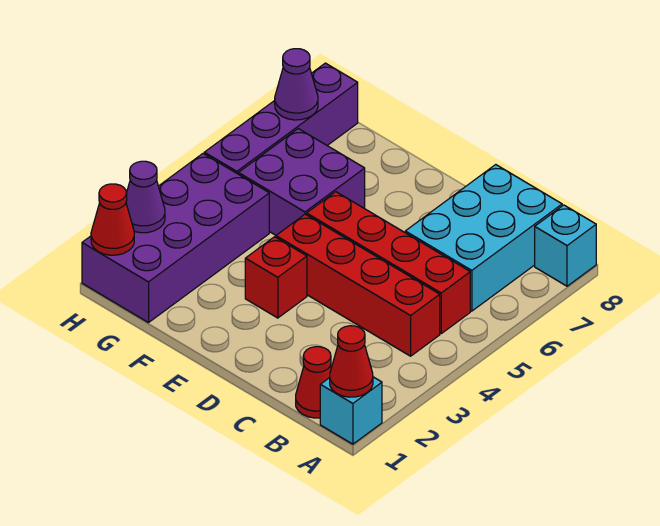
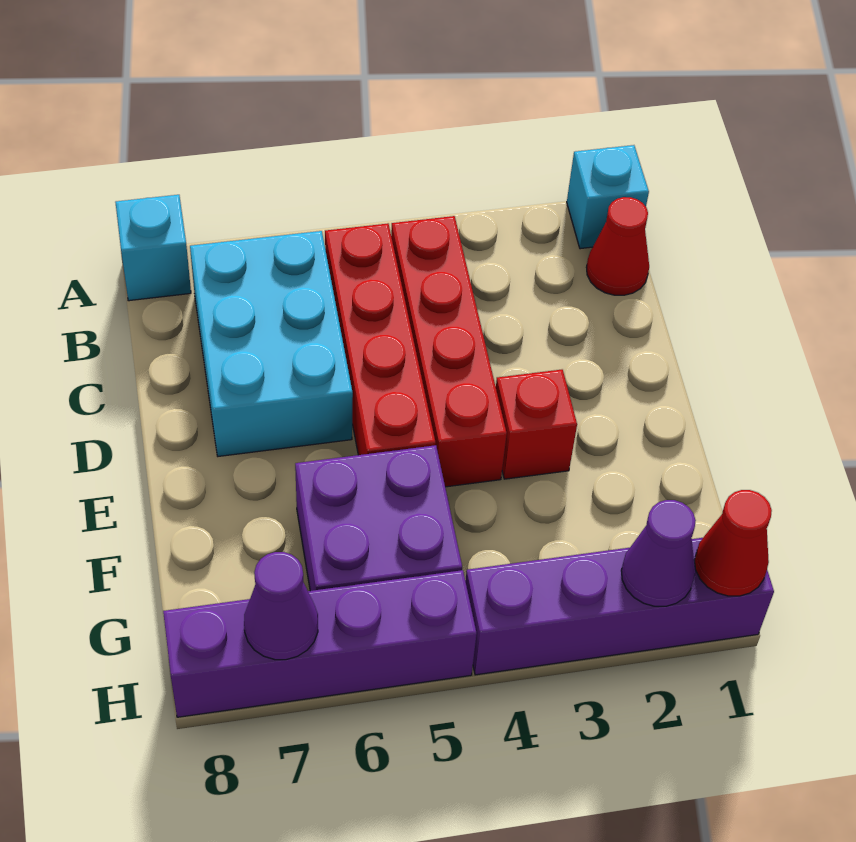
red cone A1 level 2 -> none
cyan brick B6:C8 level 1 -> cyan brick B6:D7 level 1
purple brick G1:H4 level 1 -> purple brick H1:H4 level 1

